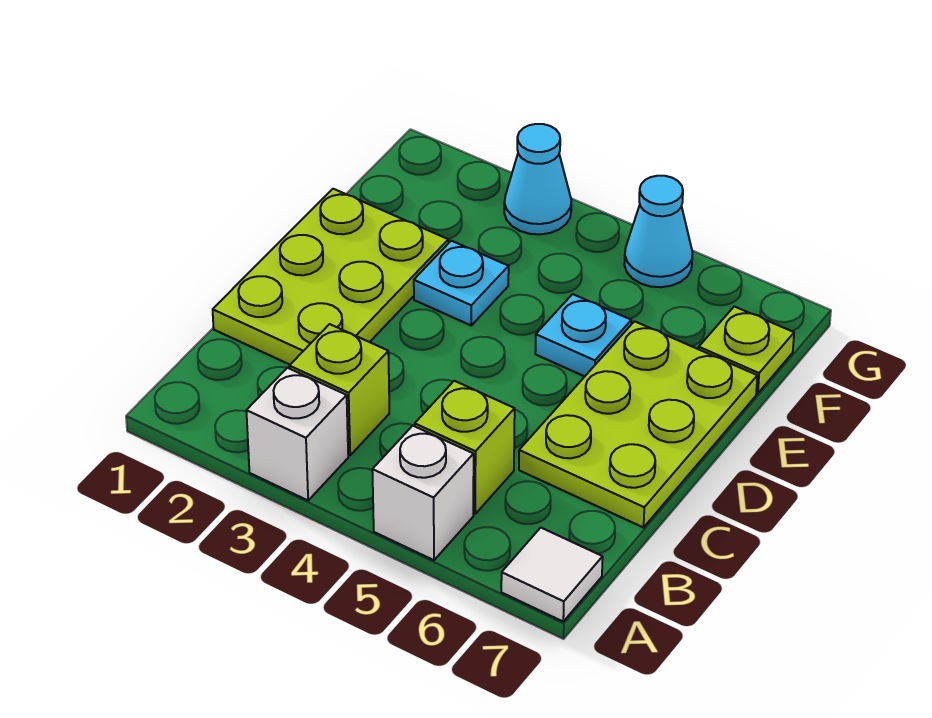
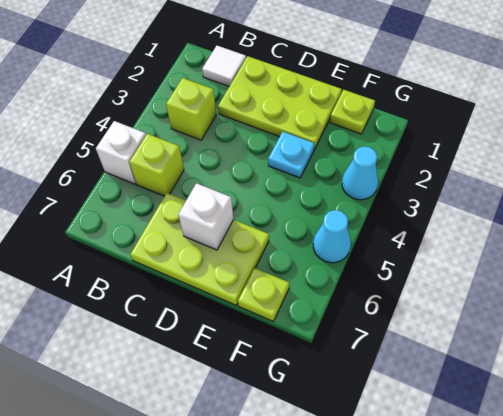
white brick A3 level 1 -> white brick D6 level 2
white tile A7 level 1 -> white tile B1 level 1
cyan plate E5 level 1 -> none
none -> lime plate F1 level 1

